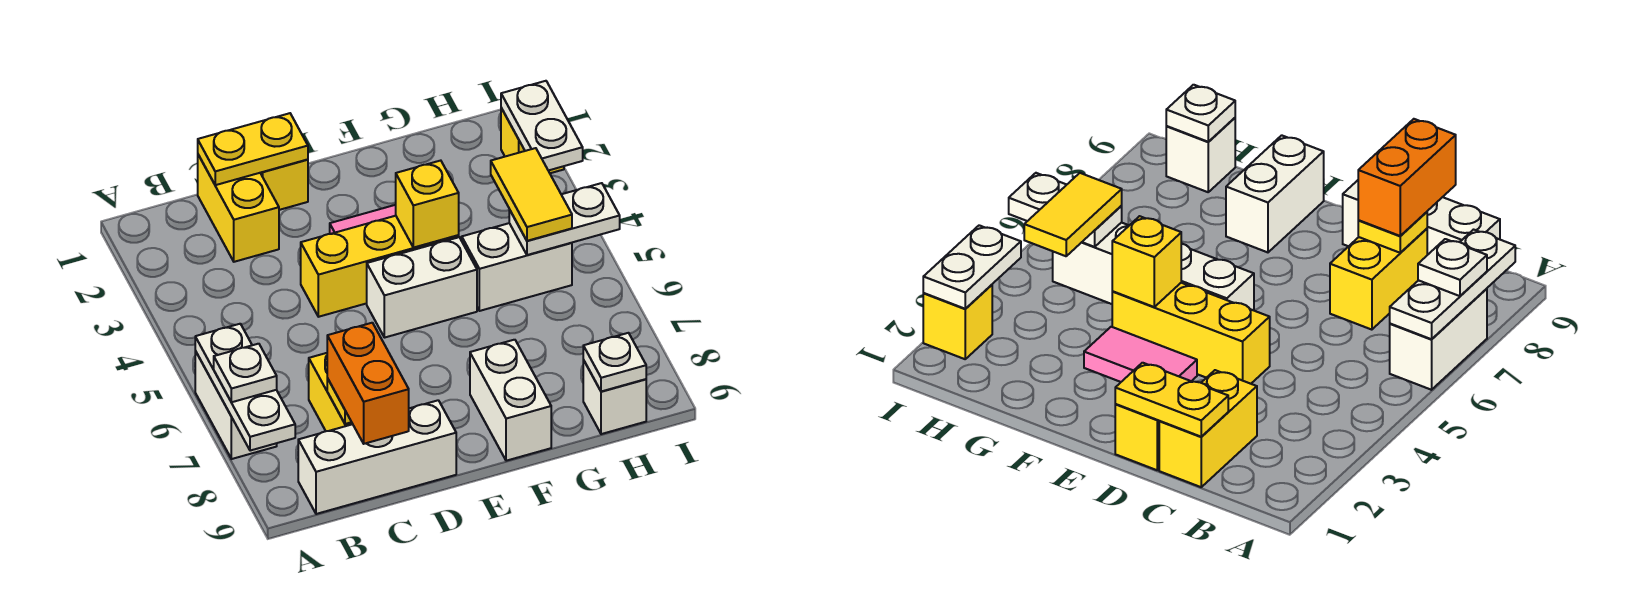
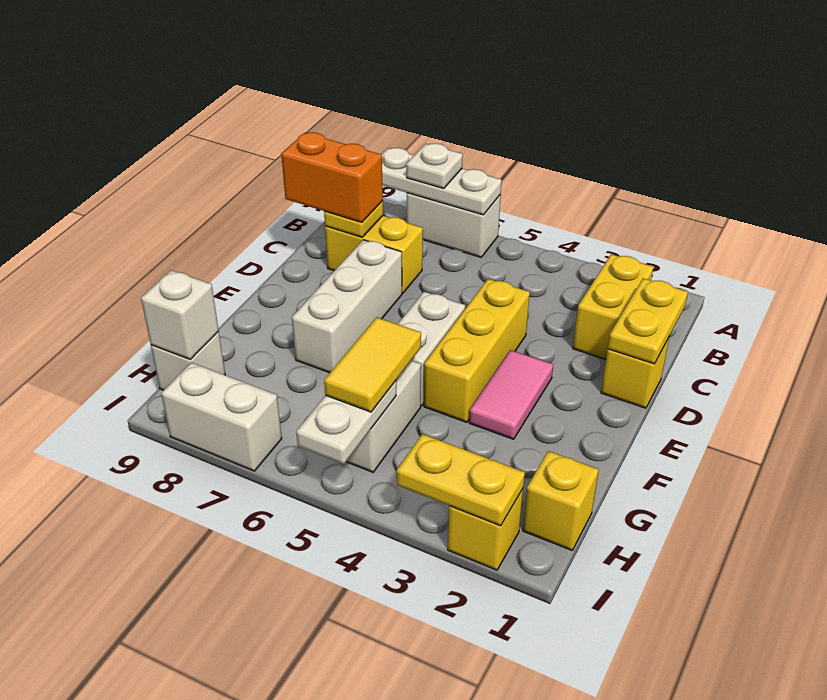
white brick B9:D9 level 1 -> white brick D7:F7 level 1
yellow brick C1:C2 level 1 -> yellow brick B2:C2 level 1
yellow brick F4 level 2 -> yellow brick H1 level 1
white brick F8:F9 level 1 -> white brick I7:I8 level 1
yellow tile H4:H5 level 3 -> yellow tile G5:H5 level 3
white plate H9 level 2 -> white brick H9 level 2
white plate I2:I3 level 2 -> yellow plate I2:I3 level 2

